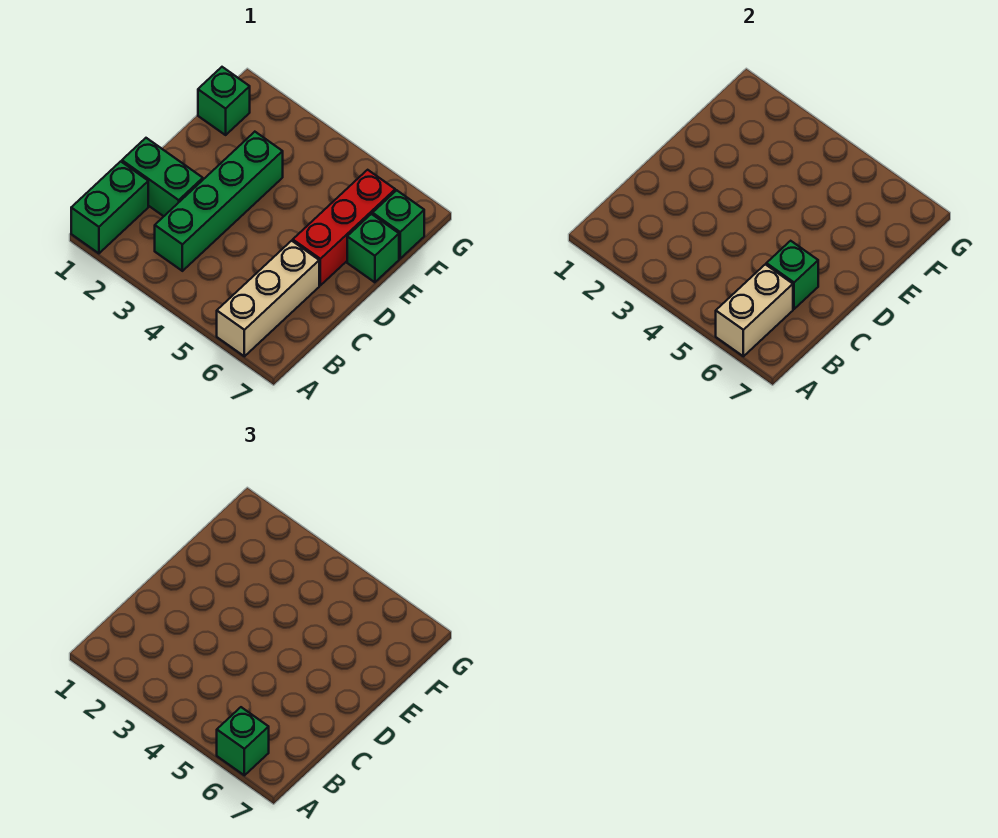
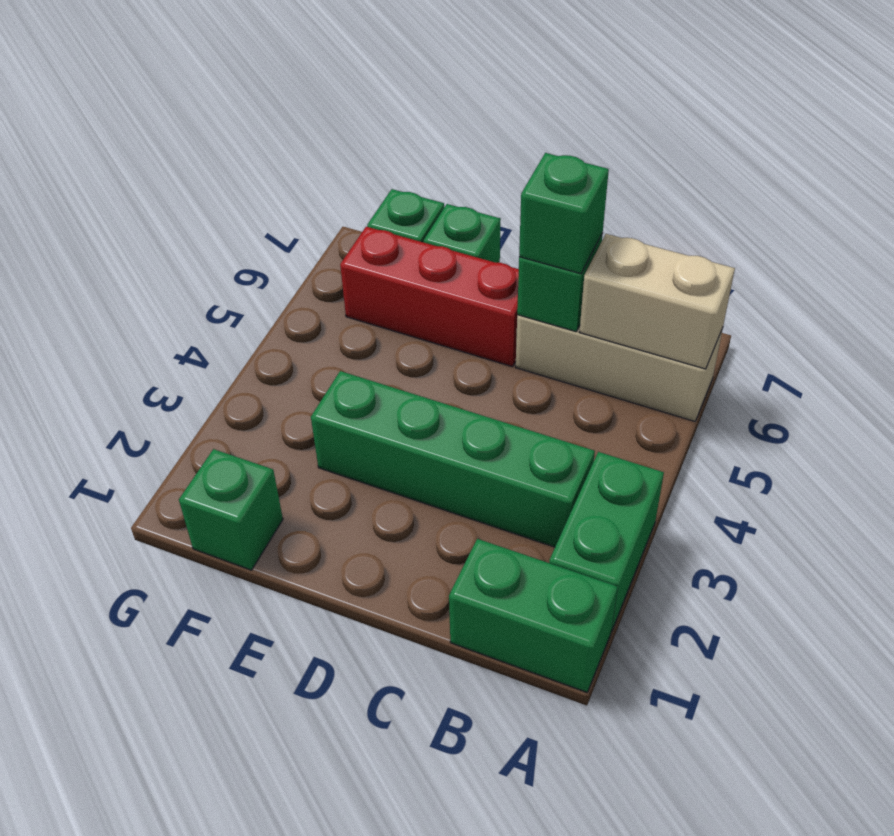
green brick A6 level 3 -> green brick C6 level 3
green brick C1:C2 level 1 -> green brick A2:A3 level 1

